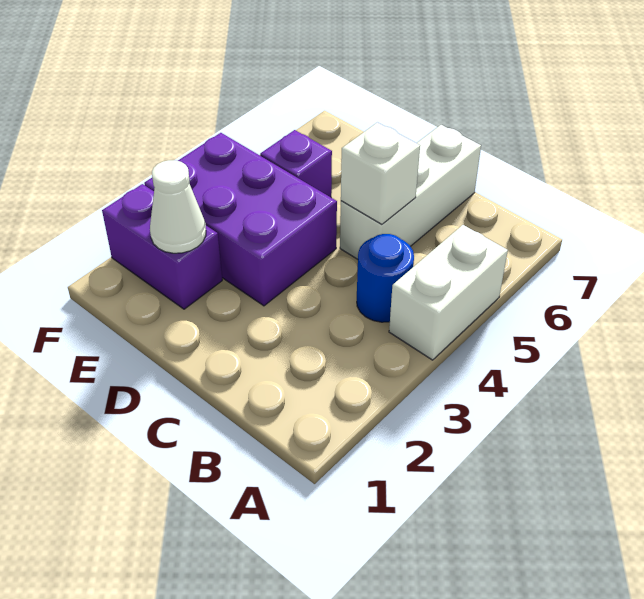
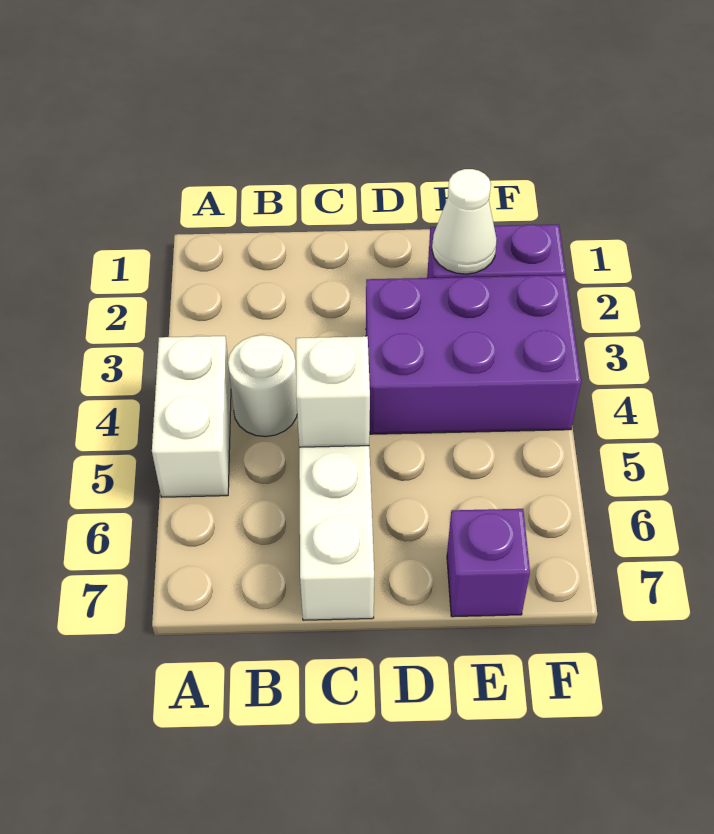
blue round brick B4 level 1 -> white round brick B4 level 1
purple brick E5 level 1 -> purple brick E7 level 1

